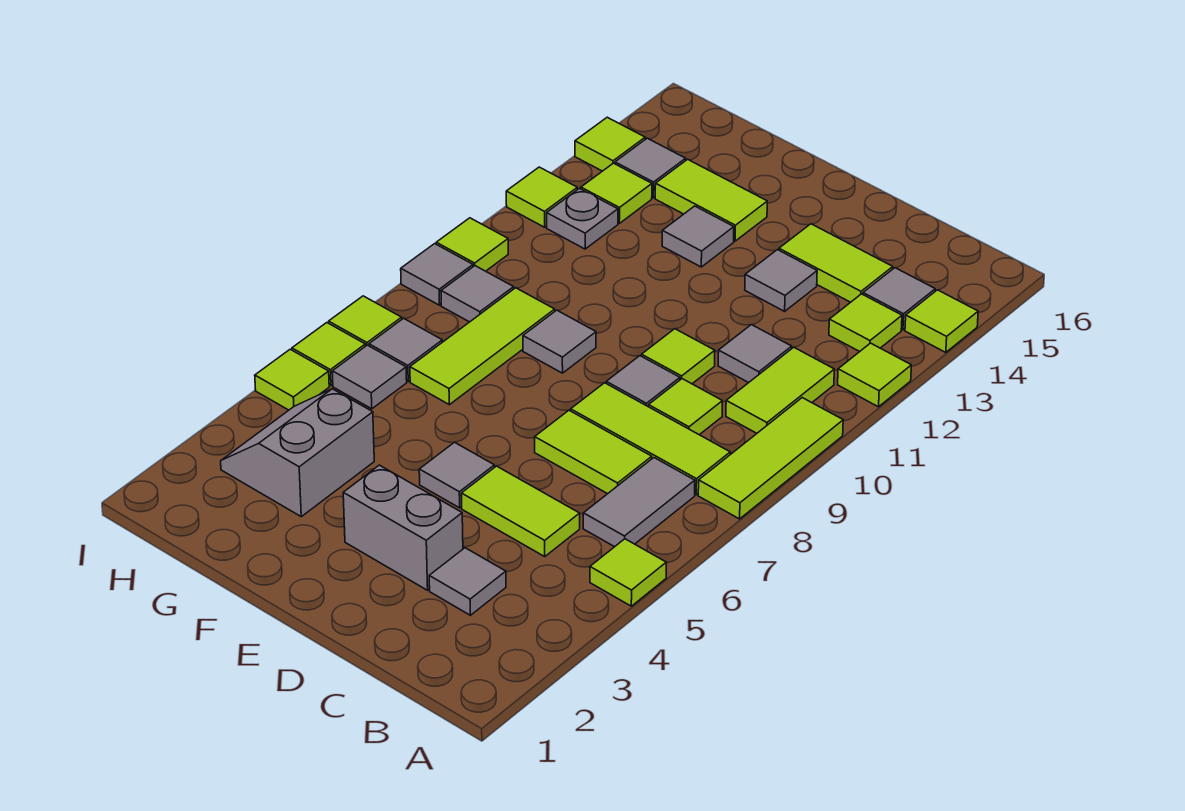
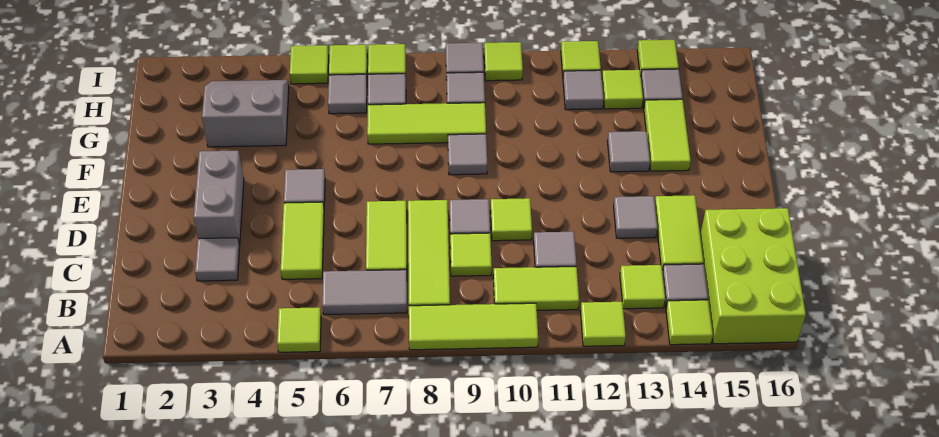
none -> lime brick A15:C16 level 1
grey plate H12 level 1 -> grey tile H12 level 1

